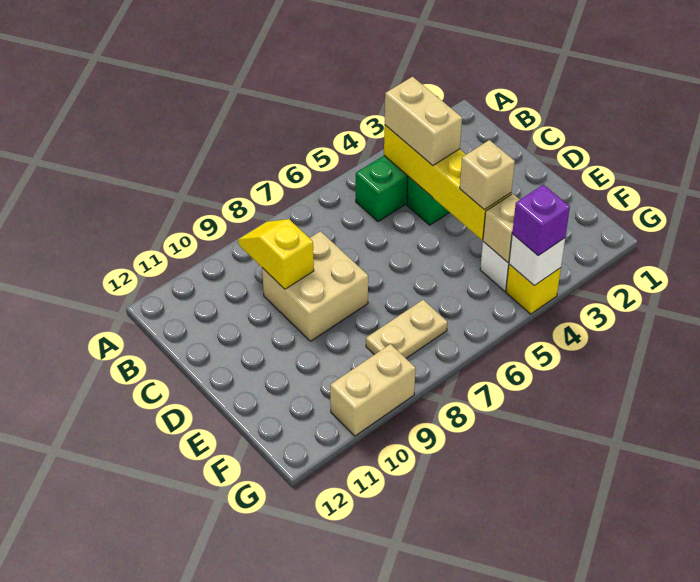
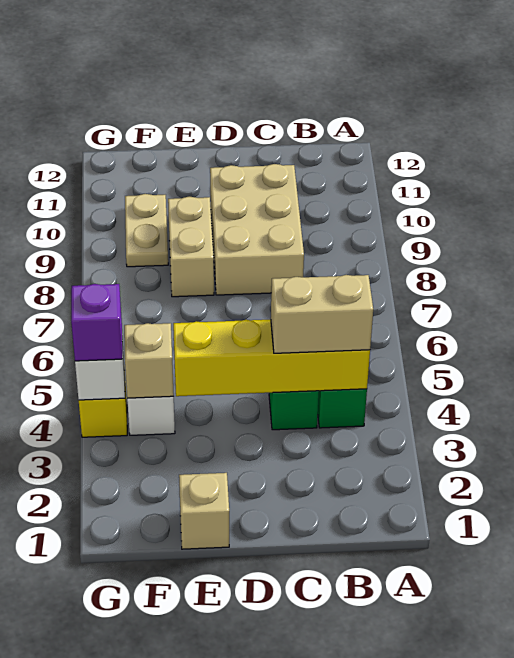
yellow slope B9:C9 level 2 top C -> none
tan brick C8:D9 level 1 -> tan brick C8:D10 level 1
tan brick E4 level 3 -> tan brick E1 level 1
tan plate F7:F8 level 1 -> tan plate F9:F10 level 1
tan brick G9:G10 level 1 -> tan brick E8:E9 level 1

